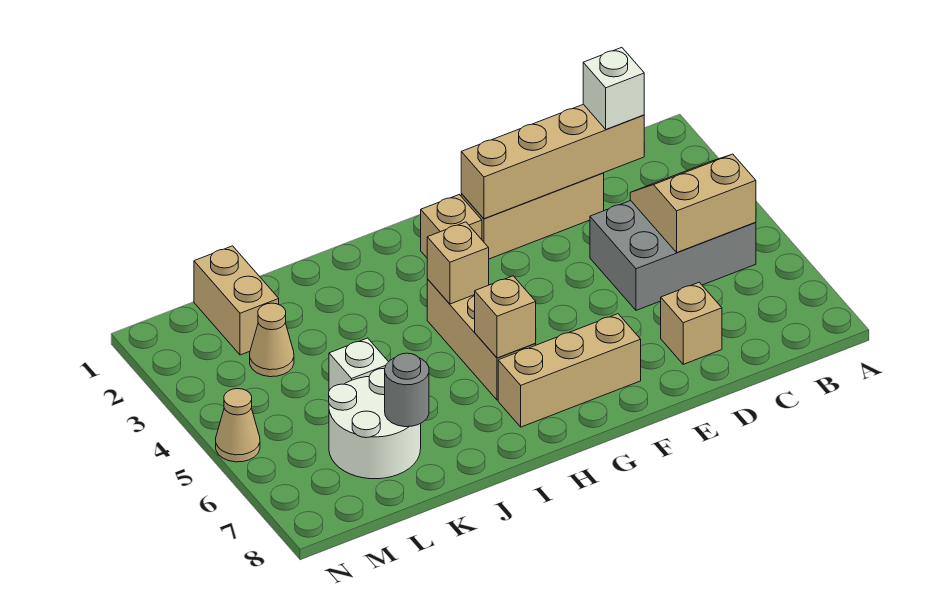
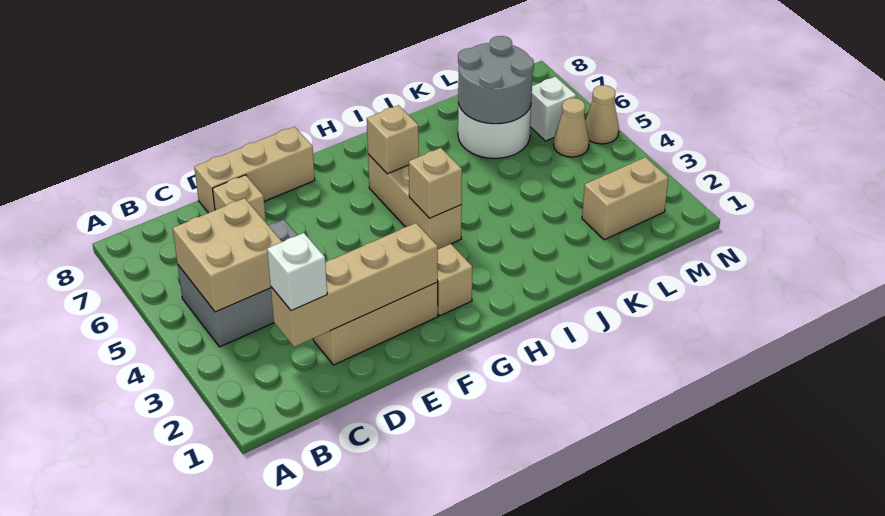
tan slope B4:C5 level 2 top 5 -> tan brick B4:C5 level 2
tan brick F7:H7 level 1 -> tan brick D8:F8 level 1
white brick K5 level 1 -> white brick M6 level 1
grey round brick K7 level 2 -> grey round brick K6:L7 level 2
tan brick L1:L2 level 1 -> tan brick L2:M2 level 1
tan cone L3 level 1 -> tan cone M5 level 1

